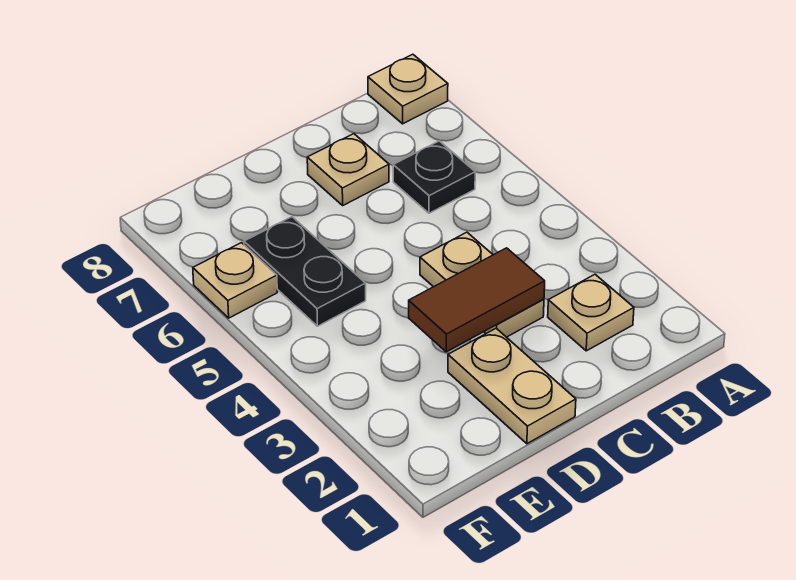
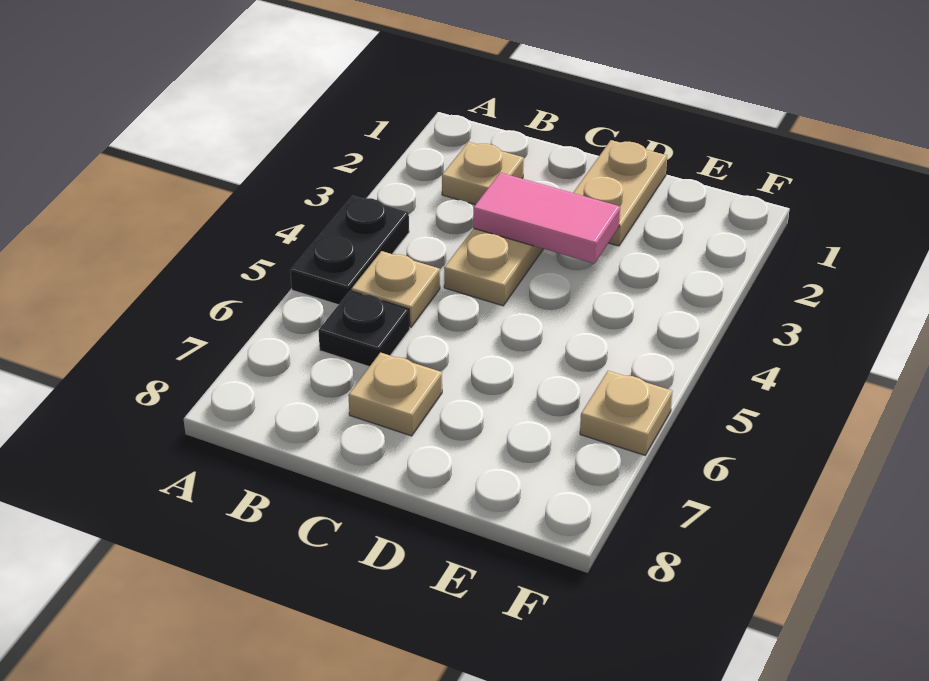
tan plate A8 level 1 -> tan plate B5 level 1
brown tile C3:D3 level 2 -> pink tile C3:D3 level 2
black plate E5:E6 level 1 -> black plate A4:A5 level 1

